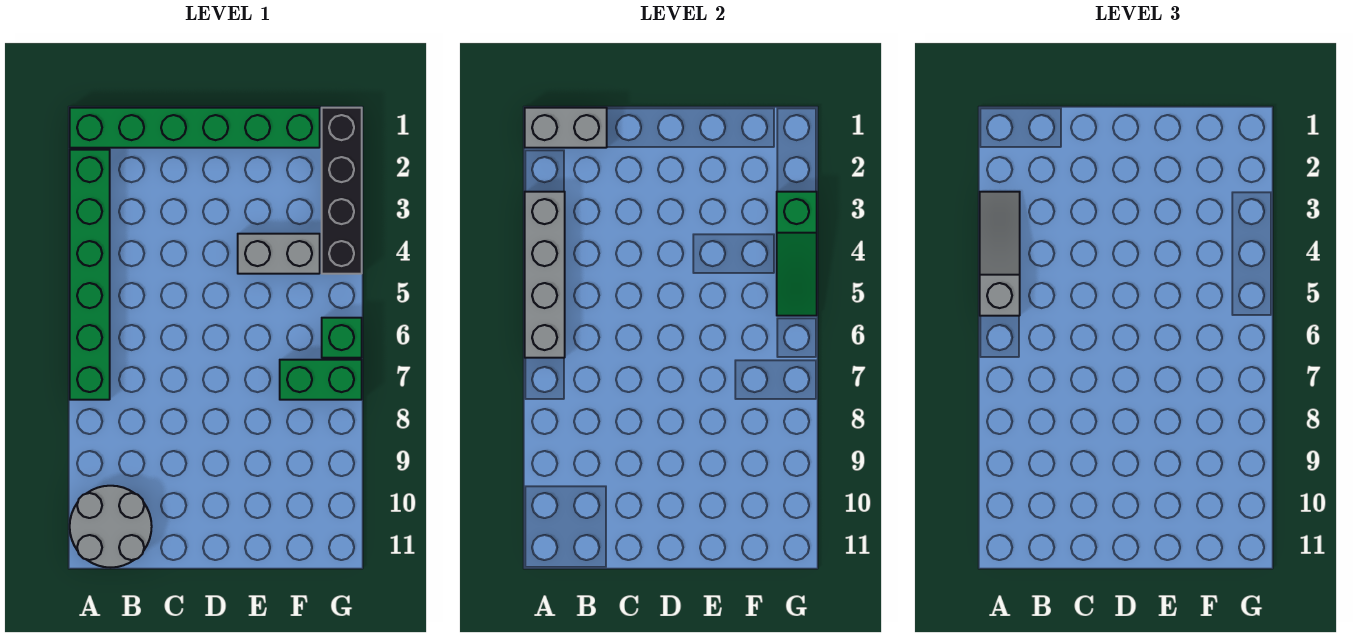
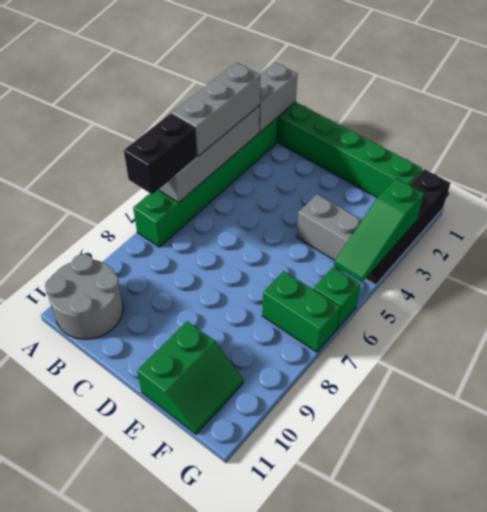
grey brick A1:B1 level 2 -> grey brick A1:A2 level 2
grey slope A3:A5 level 3 top 5 -> grey brick A3:A5 level 3
none -> black brick A6:A7 level 3
none -> green slope E10:F11 level 1 top E

